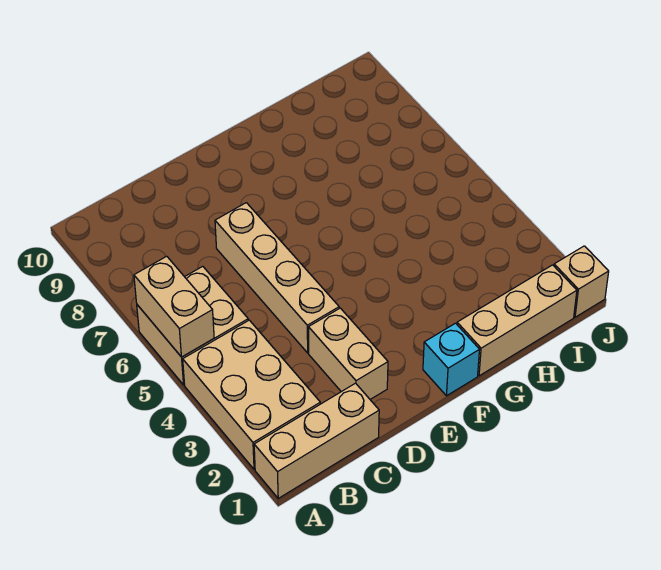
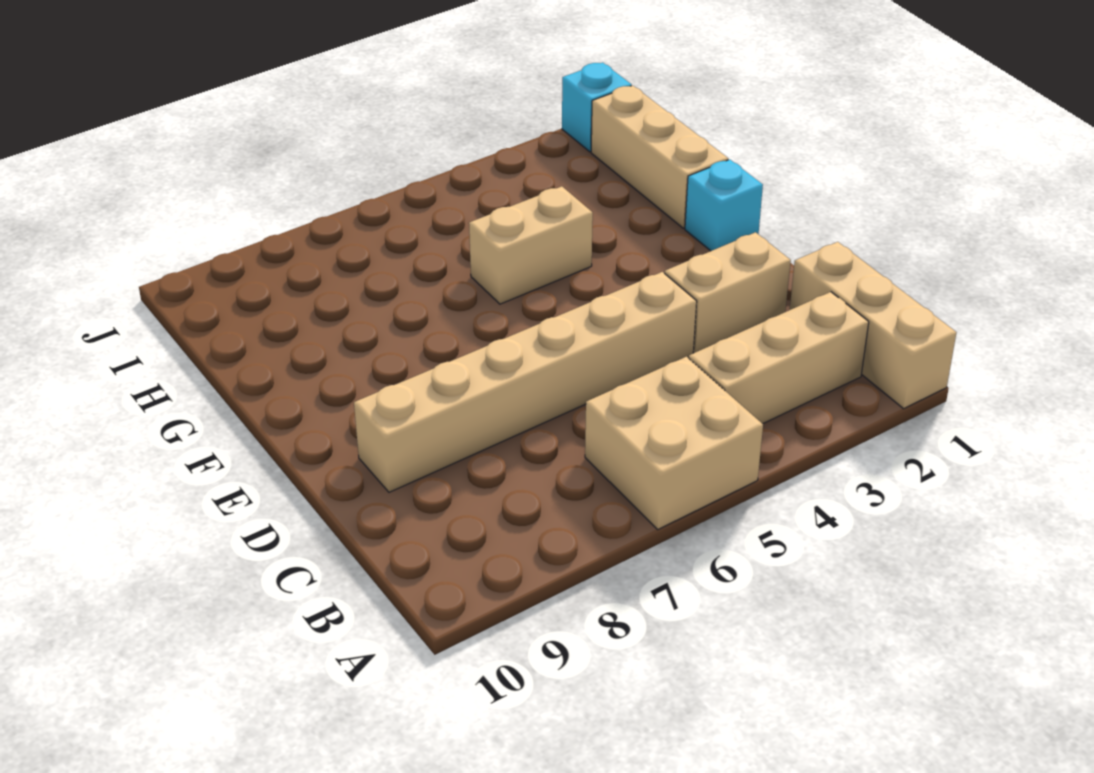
tan brick A2:B4 level 1 -> tan brick B2:B4 level 1
tan brick A5:A6 level 2 -> tan brick G4:G5 level 1
tan brick D4:D7 level 1 -> tan brick D4:D9 level 1
tan brick J1 level 1 -> cyan brick J1 level 1

